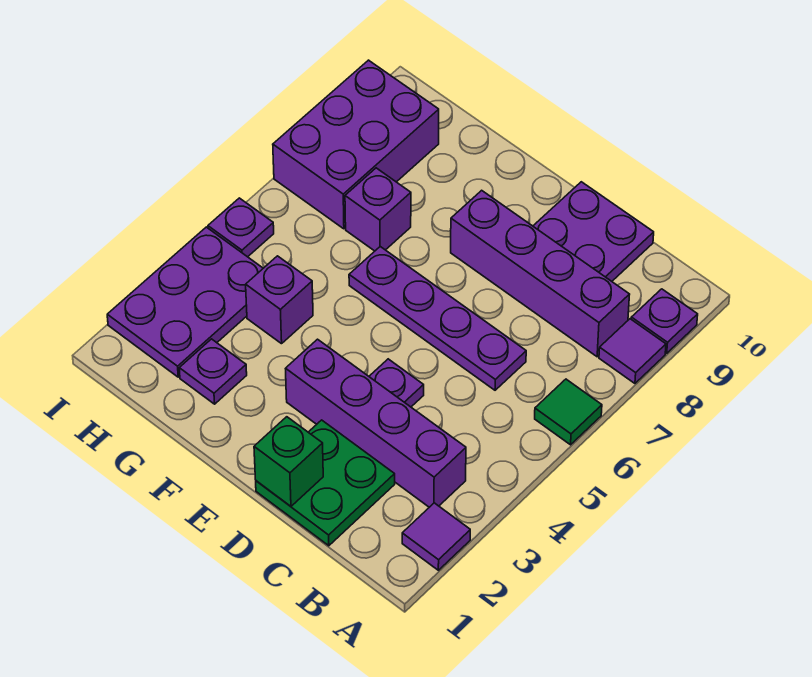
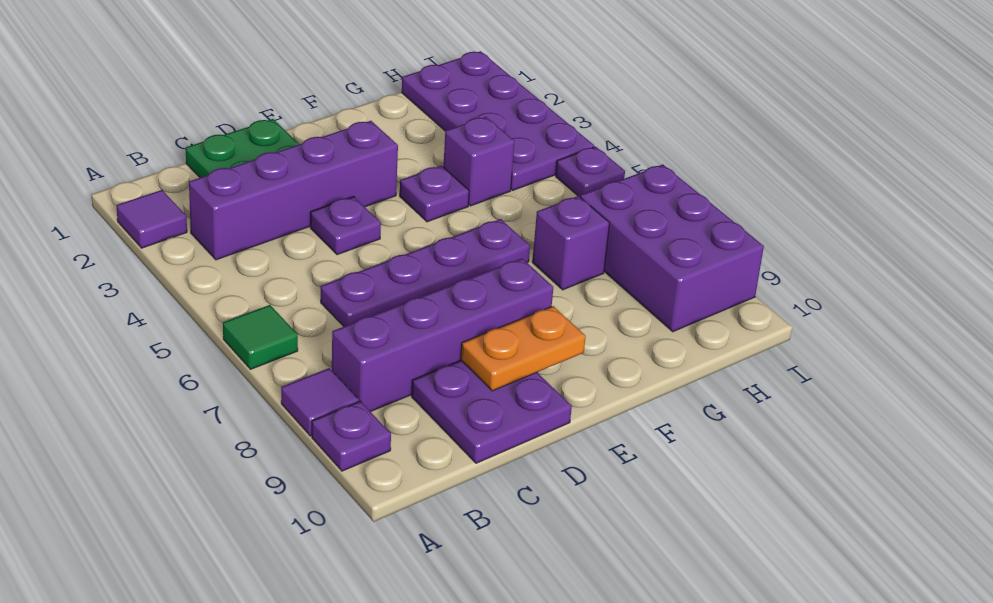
green brick D1 level 2 -> none
none -> orange plate D9:E9 level 2
purple plate G2 level 1 -> purple plate F4 level 1
purple plate H2:I4 level 1 -> purple plate H1:I4 level 1

